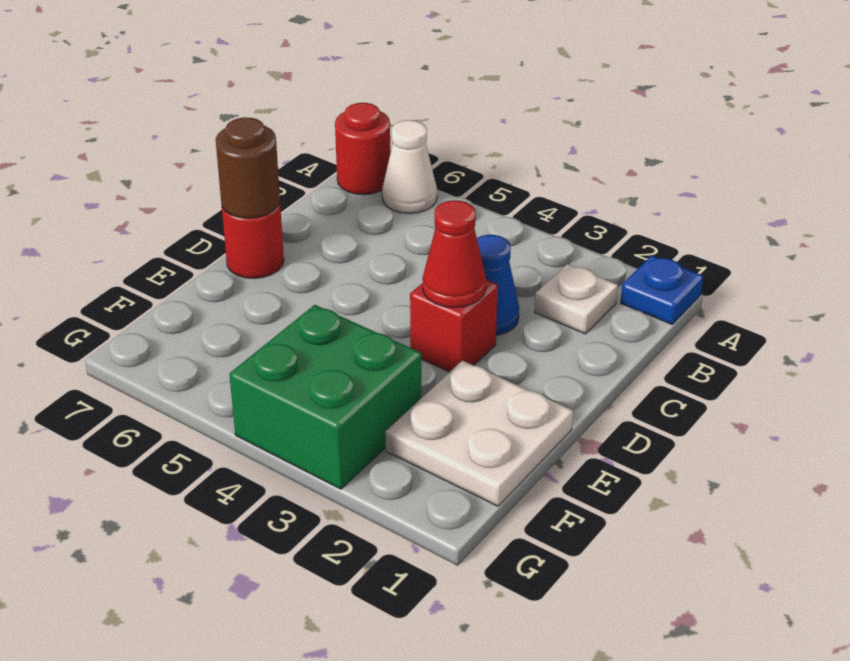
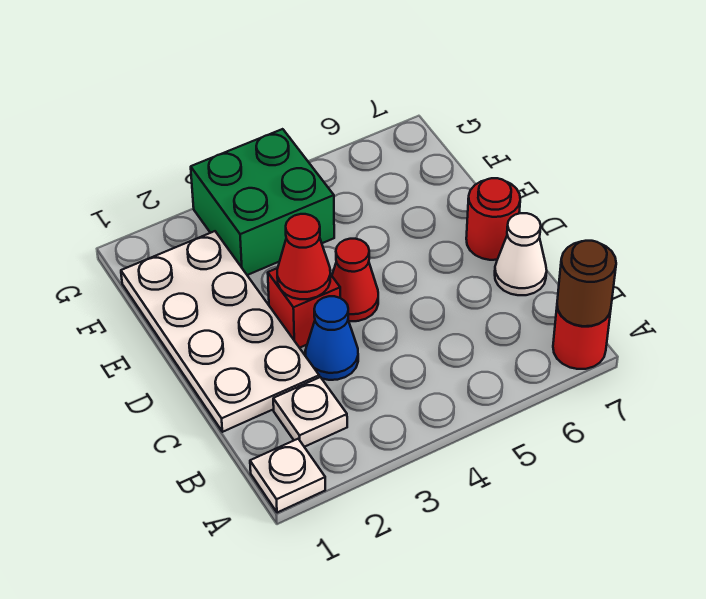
blue plate A1 level 1 -> white plate A1 level 1
white cone A6 level 1 -> white cone C7 level 1
none -> red cone D4 level 1
brown round brick D7 level 2 -> brown round brick A7 level 2
white plate E1:F2 level 1 -> white plate C1:F2 level 1

